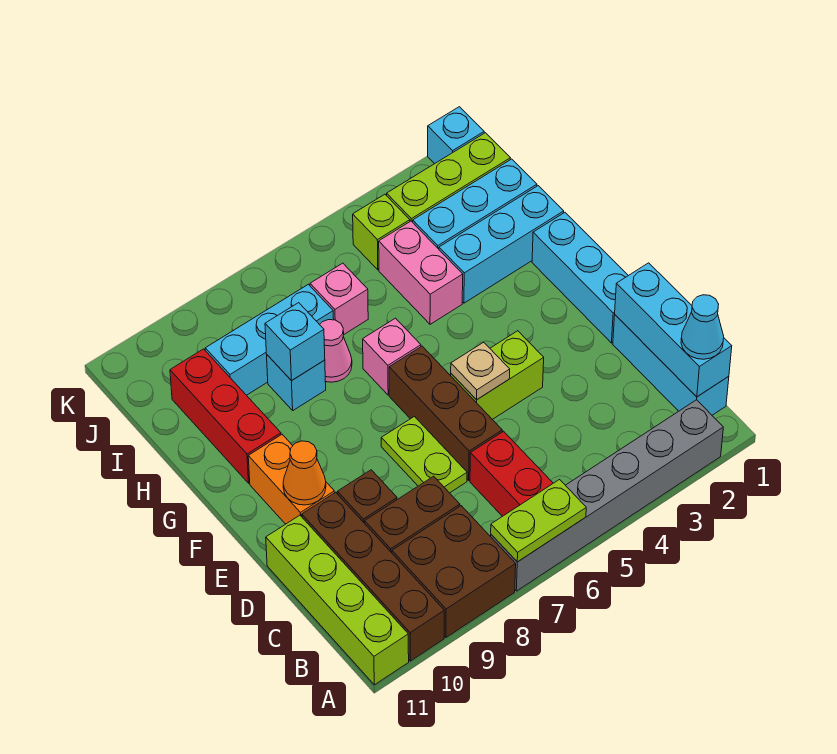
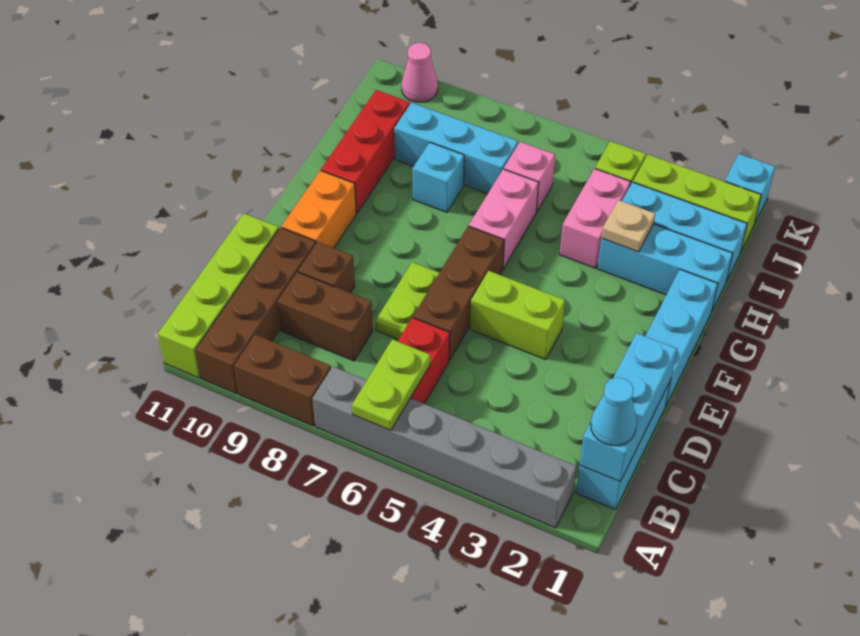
lime plate A6:A7 level 2 -> lime plate A6:B6 level 2
brown brick A8:B9 level 1 -> brown brick A8:A9 level 1
tan plate E5 level 2 -> tan plate H3 level 2
orange cone E10 level 2 -> none
pink brick G6 level 1 -> pink brick G6:H6 level 1
pink cone H7 level 1 -> pink cone K10 level 1
cyan brick H8 level 2 -> none

